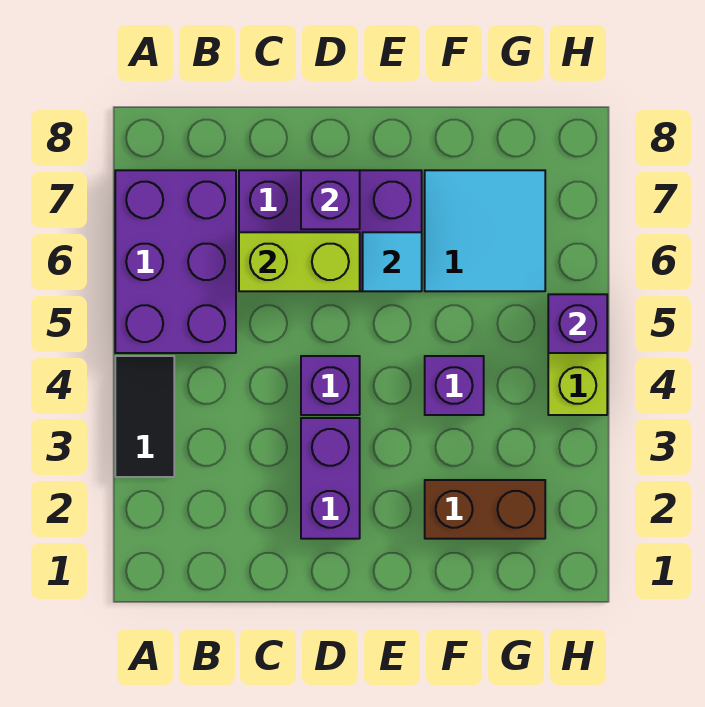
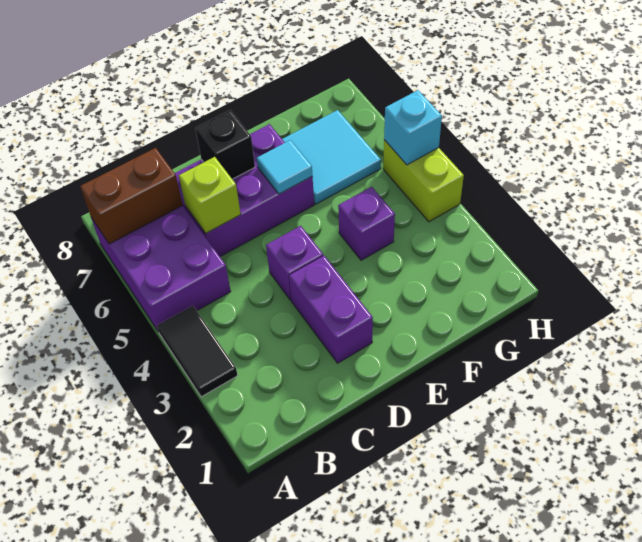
lime brick C6:D6 level 2 -> lime brick C6 level 2
purple brick D7 level 2 -> black brick D7 level 2
brown brick F2:G2 level 1 -> brown brick A7:B7 level 2
purple brick H5 level 2 -> cyan brick H5 level 2

